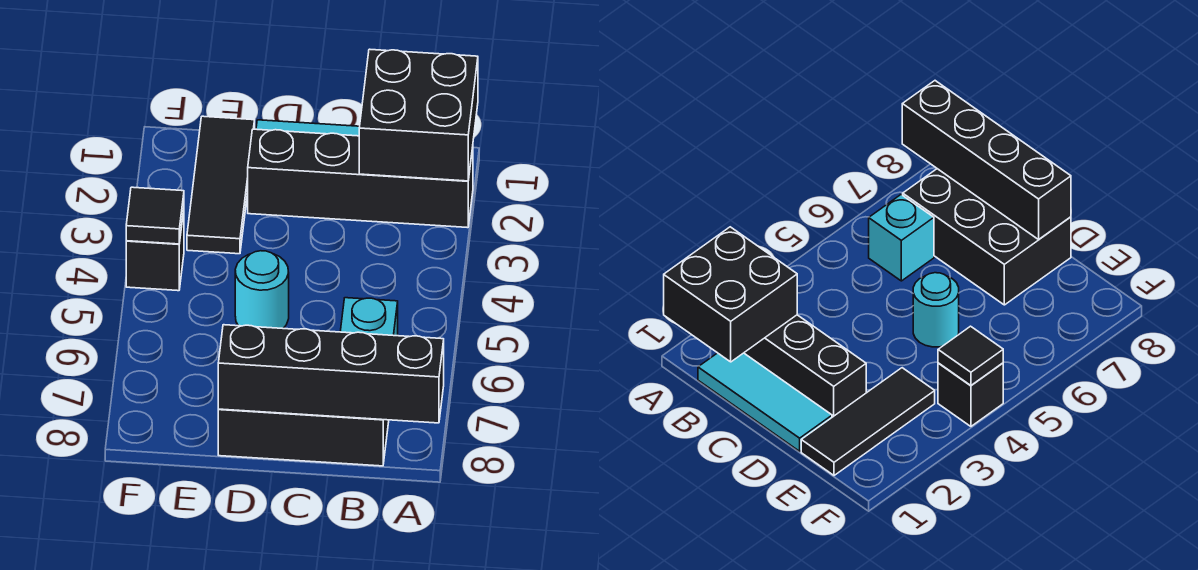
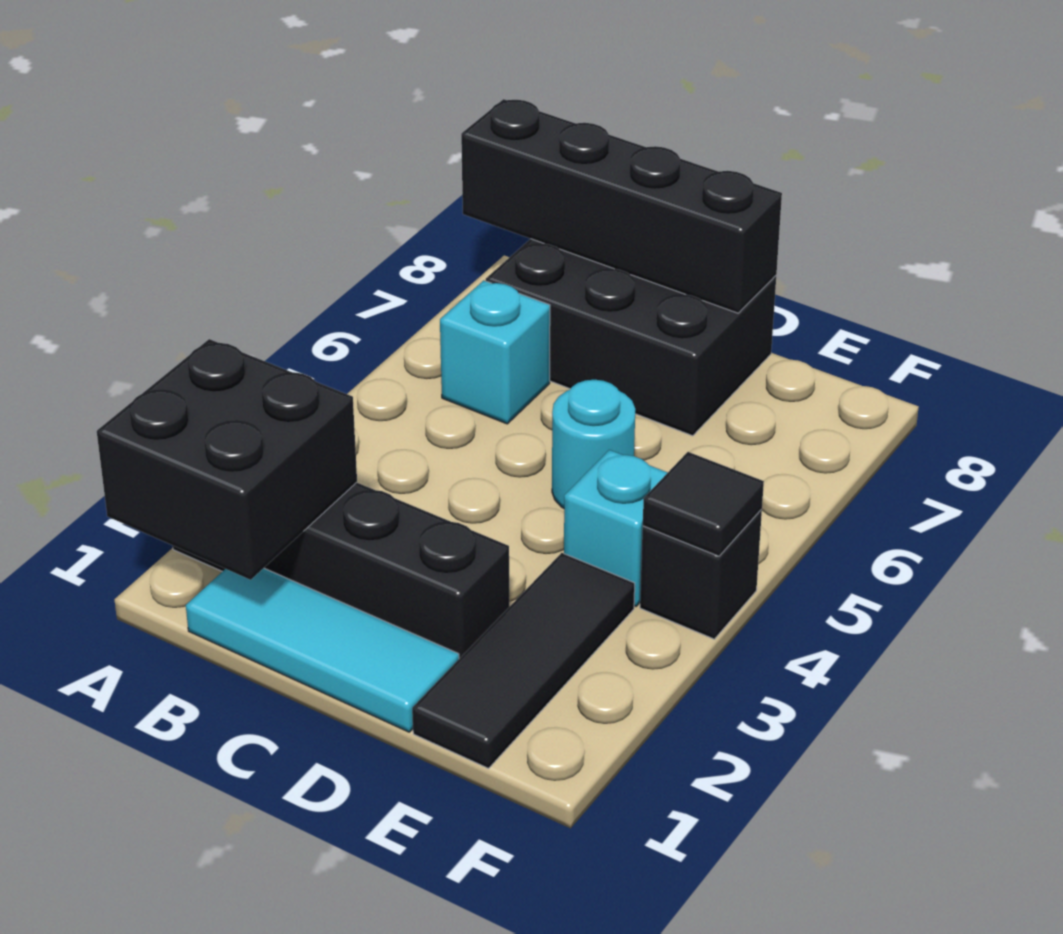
none -> cyan brick E4 level 1

